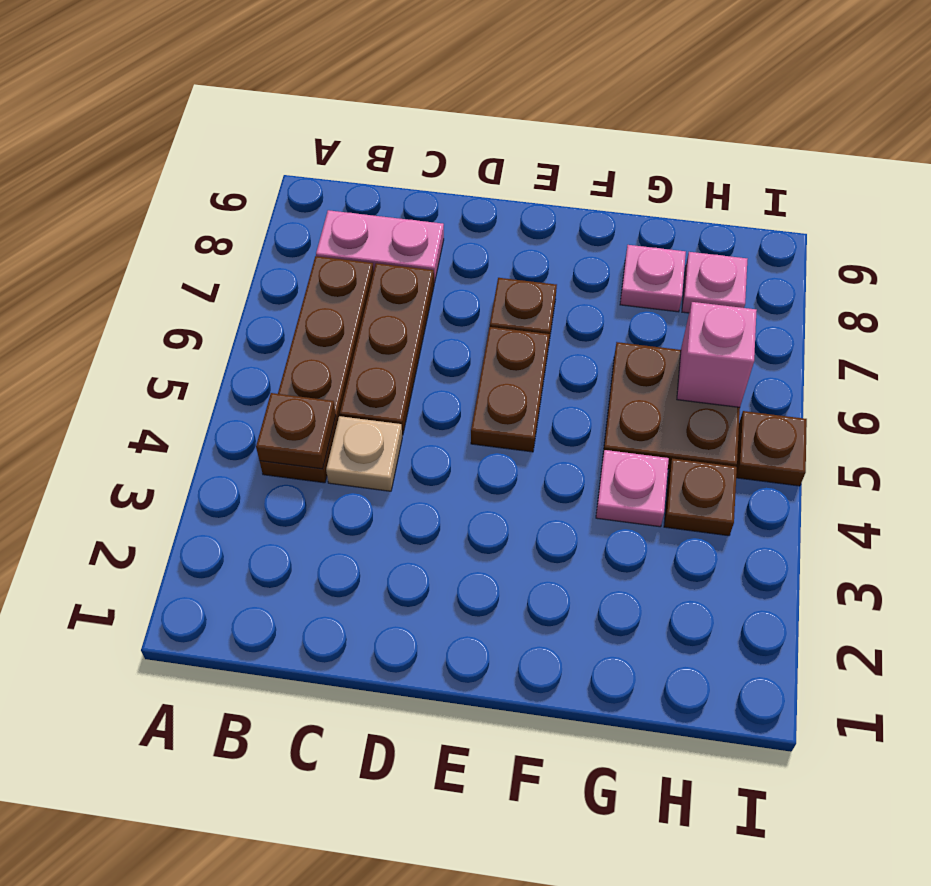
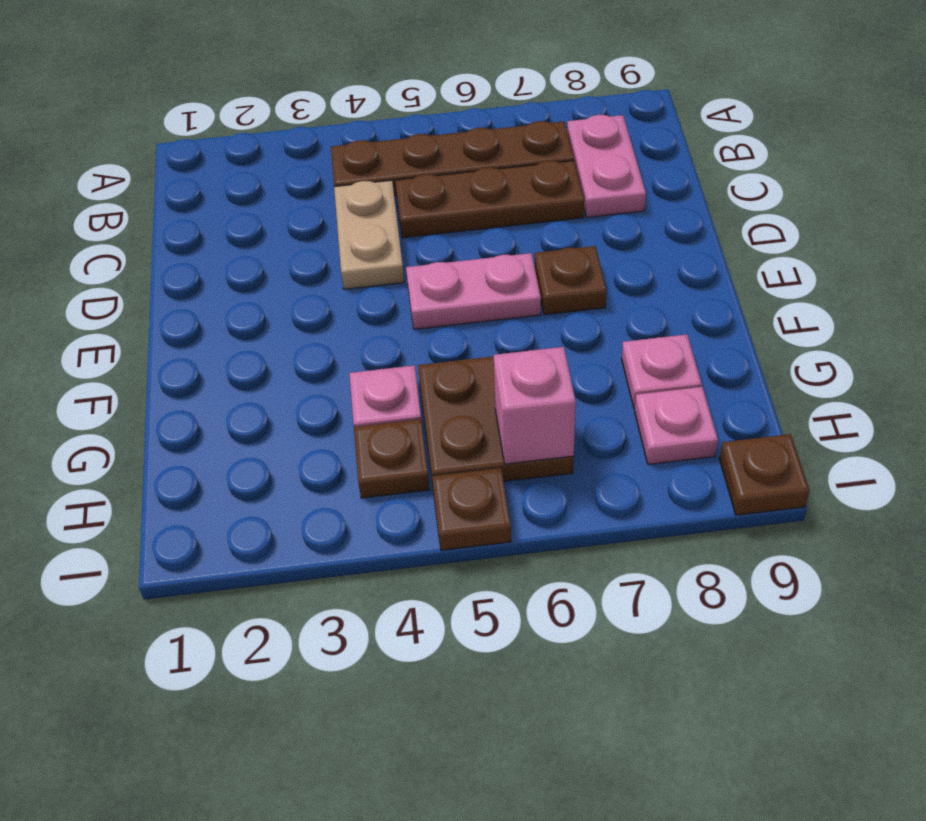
brown plate B4 level 2 -> brown plate I9 level 1
tan plate C4 level 1 -> tan plate C4:D4 level 1
brown plate E5:E6 level 1 -> pink plate E5:E6 level 1

